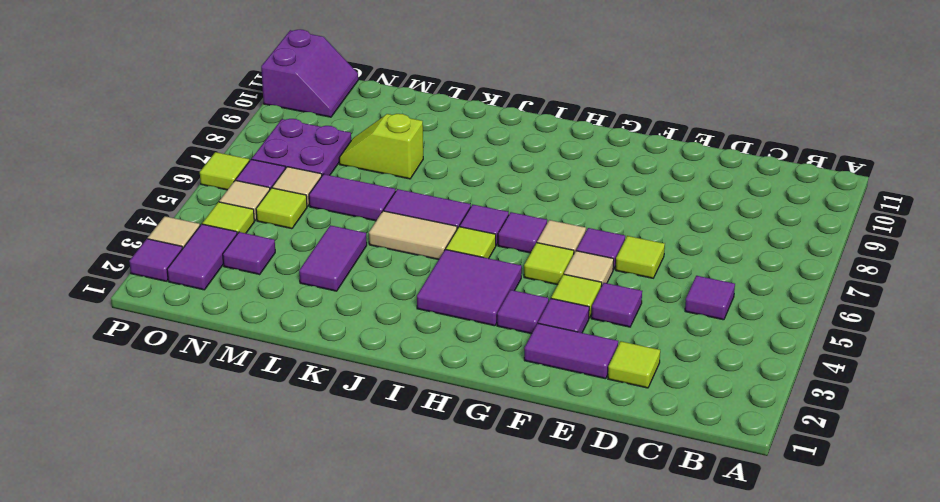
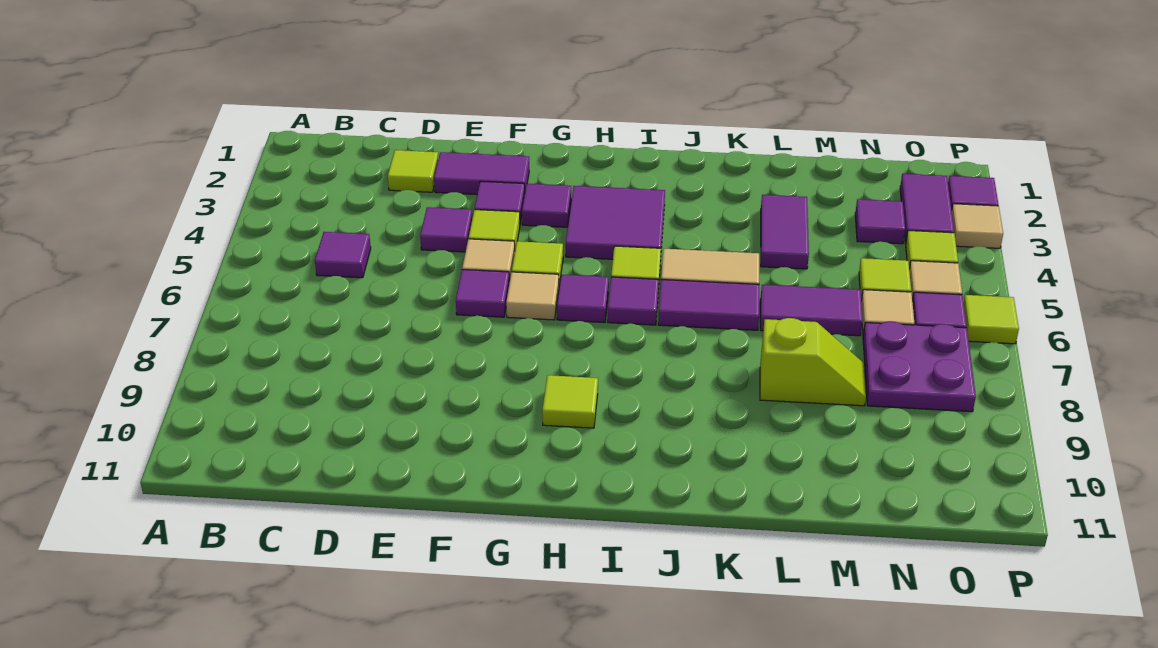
lime tile E6 level 1 -> lime tile H9 level 1
purple slope O10:P11 level 1 top P -> none

